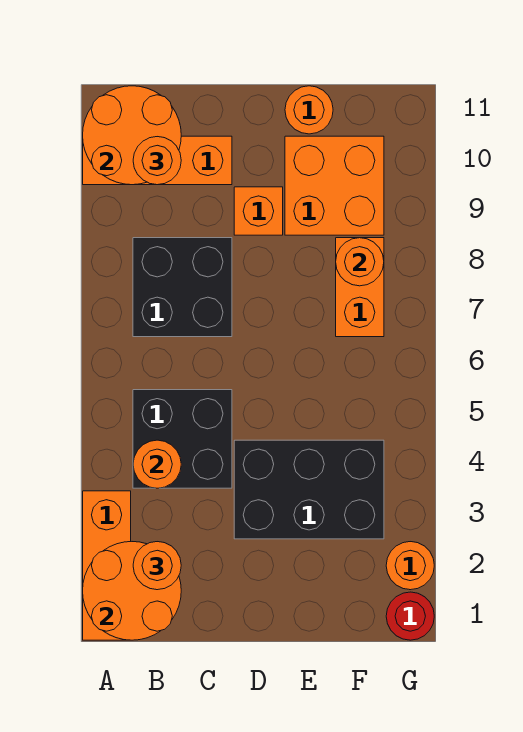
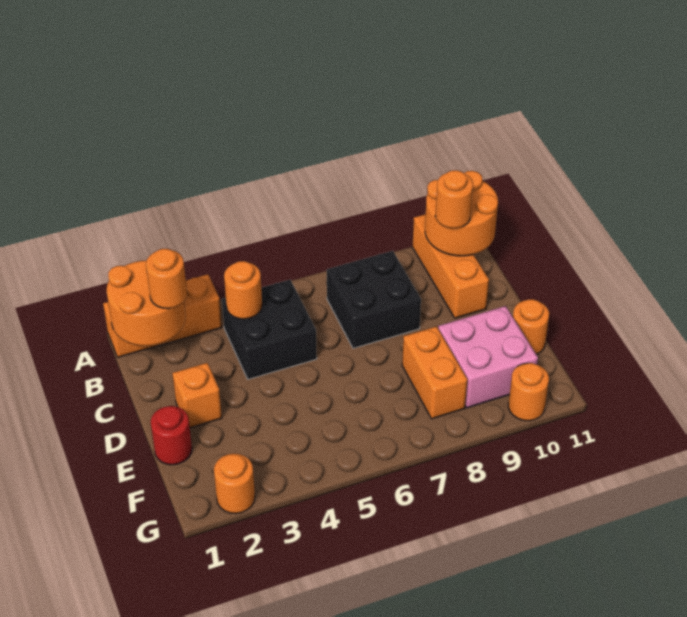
black brick D3:F4 level 1 -> none
orange brick D9 level 1 -> orange brick D2 level 1
orange brick E9:F10 level 1 -> pink brick E9:F10 level 1
orange brick F7:F8 level 1 -> orange brick E8:F8 level 1
orange round brick F8 level 2 -> orange round brick G10 level 1
red round brick G1 level 1 -> red round brick E1 level 1

